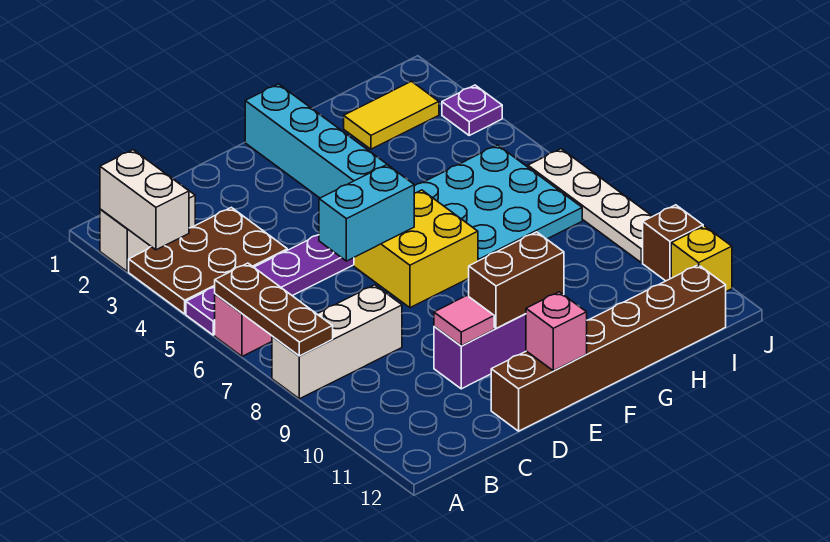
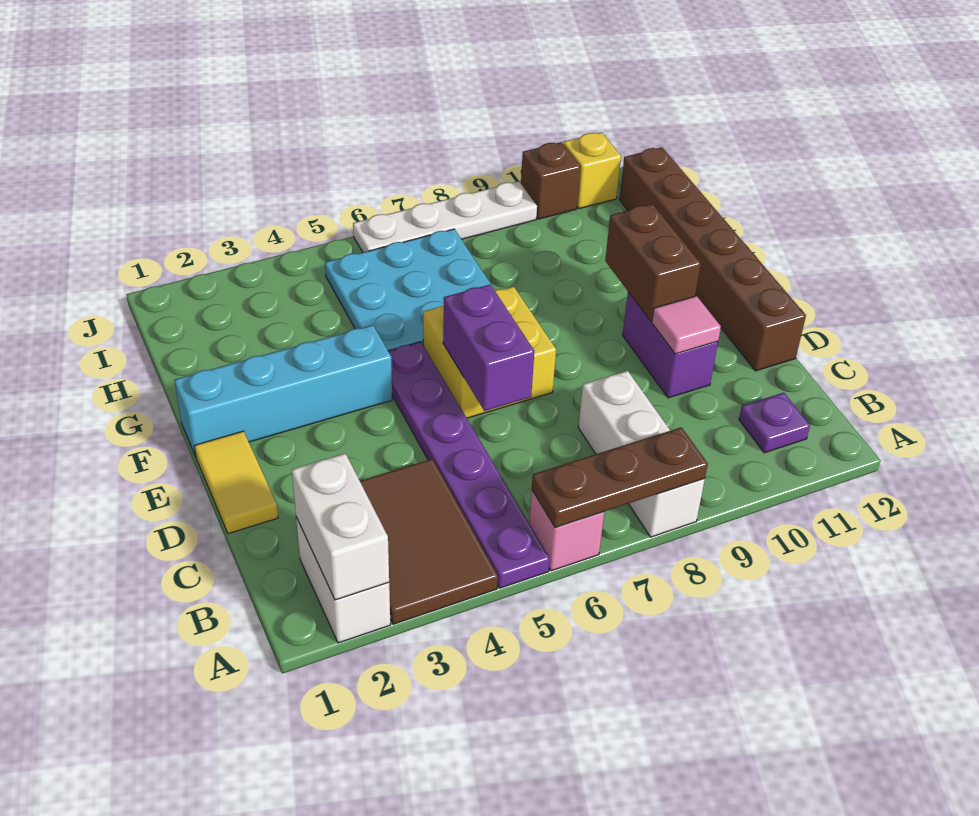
white brick A2:A3 level 2 -> white brick A2:B2 level 2
brown plate A3:C4 level 1 -> brown tile A3:C4 level 1
cyan brick D6:E6 level 2 -> purple brick D6:E6 level 2
pink brick E12 level 2 -> none
yellow tile H2:I2 level 1 -> yellow tile D1:E1 level 1
purple plate J3 level 1 -> purple plate B11 level 1

